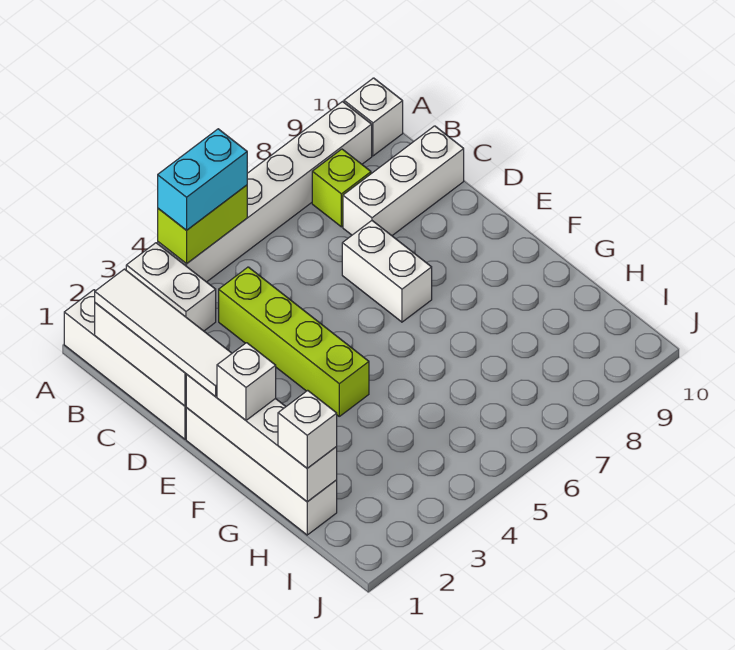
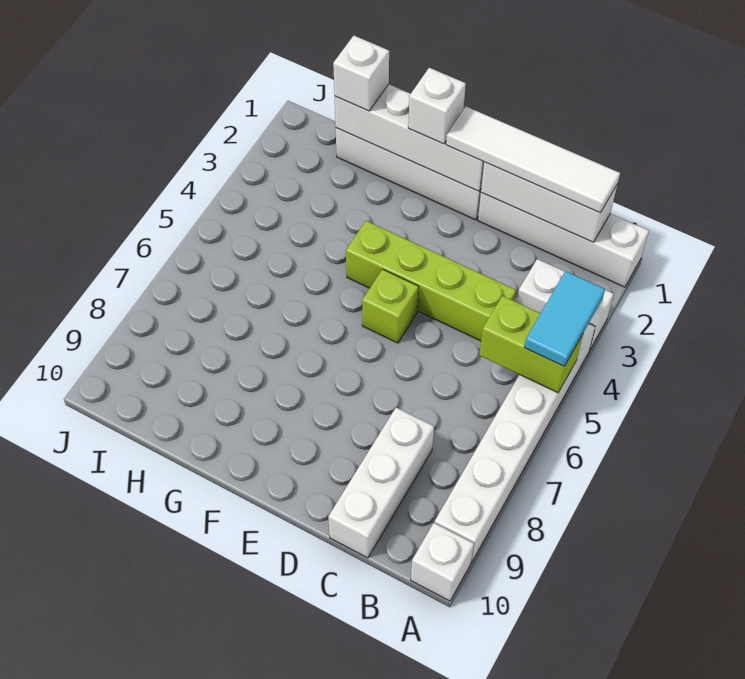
lime brick A4:A5 level 2 -> lime brick A5:B5 level 2
cyan brick A4:A5 level 3 -> cyan tile A4:A5 level 3
lime brick B8 level 1 -> lime brick E5 level 1
white brick D7:E7 level 1 -> none

